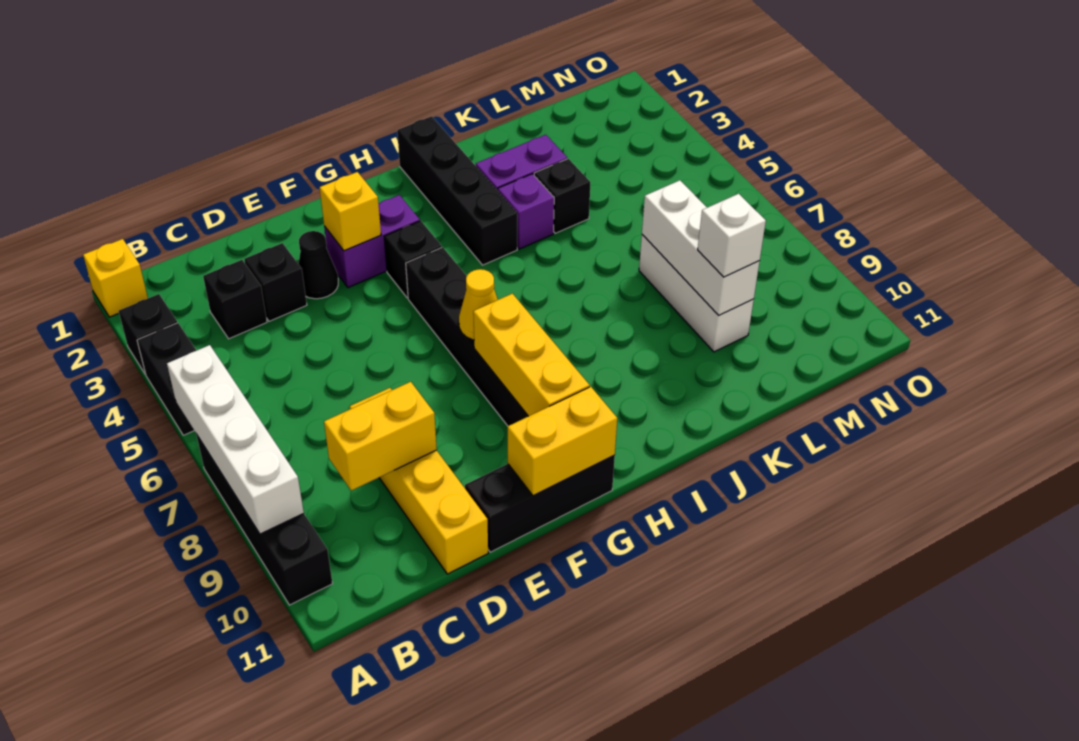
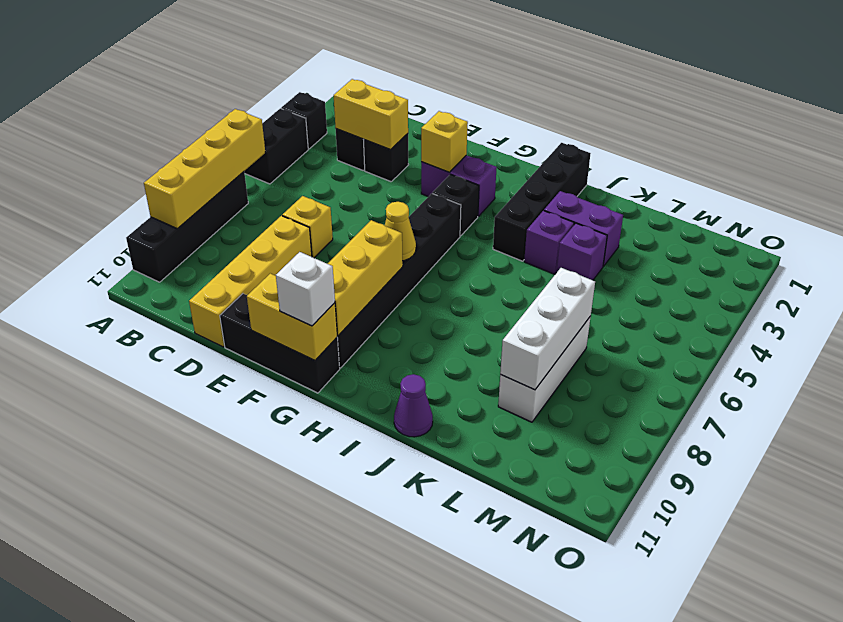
yellow brick A1 level 1 -> yellow brick D7 level 1
white brick A6:A9 level 2 -> yellow brick A6:A9 level 2
yellow brick C9:D9 level 2 -> yellow brick C3:D3 level 2
black cone E3 level 1 -> none
none -> purple cone J11 level 1
black brick K4 level 1 -> purple brick K4 level 1
white brick L9 level 3 -> white brick G11 level 3

